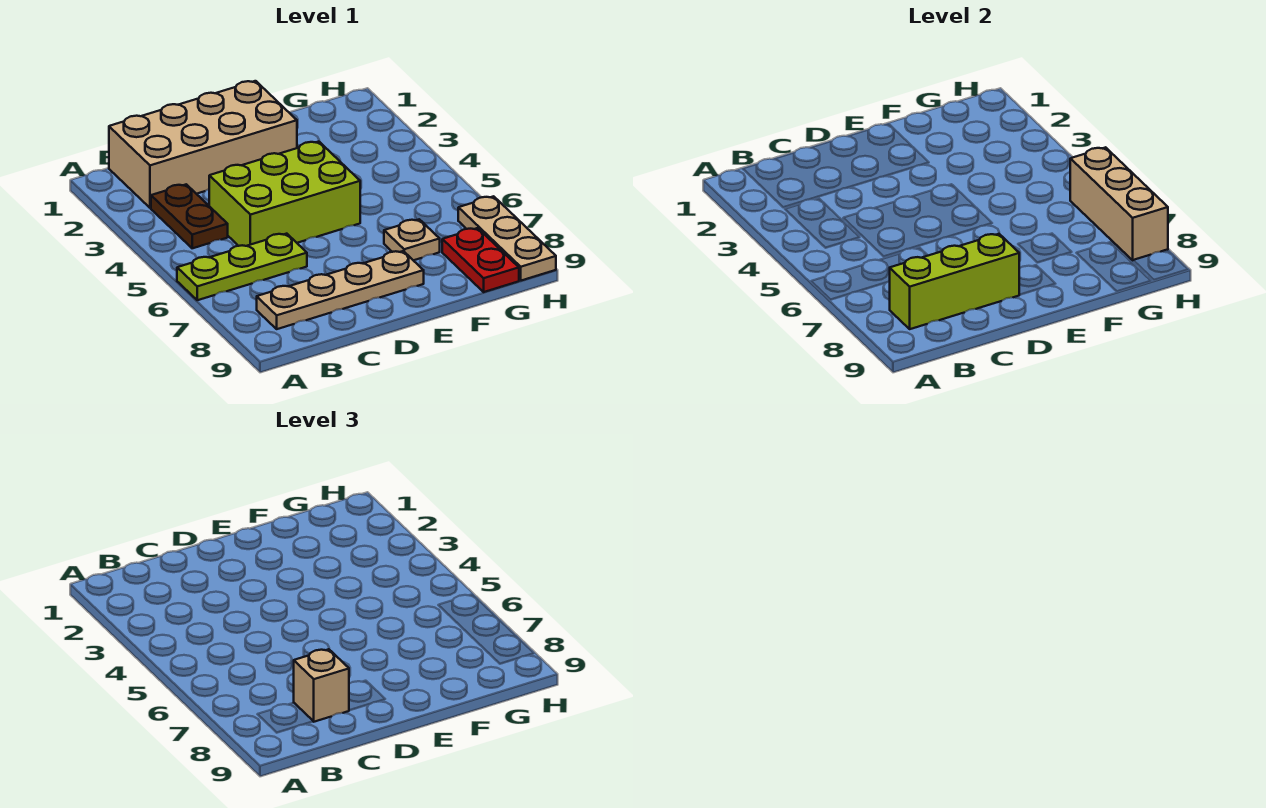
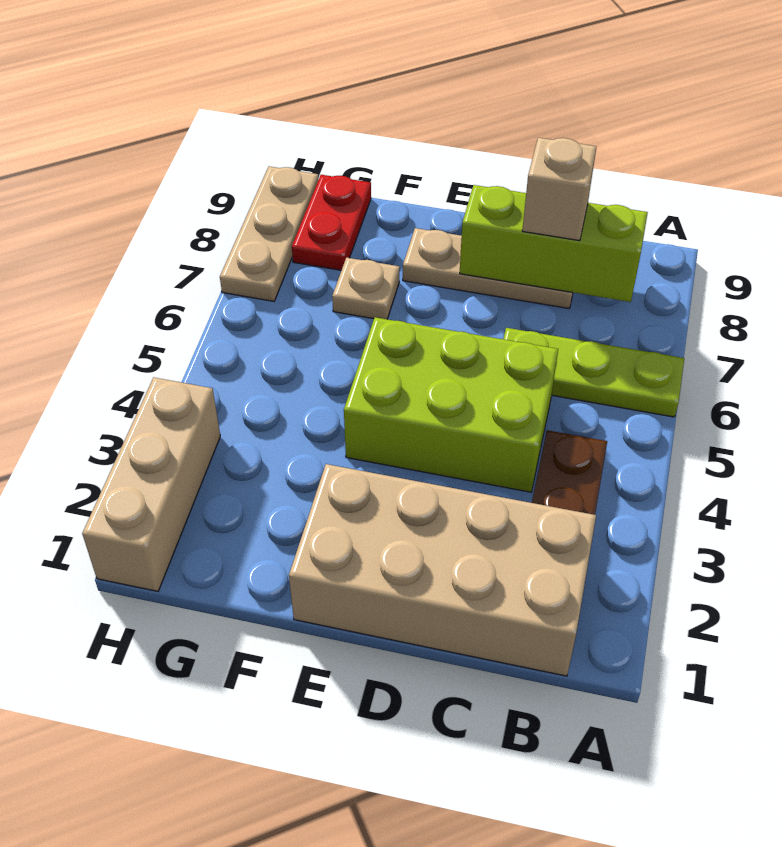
tan plate B8:E8 level 1 -> tan plate C8:E8 level 1
tan brick H6:H8 level 2 -> tan brick H1:H3 level 1

